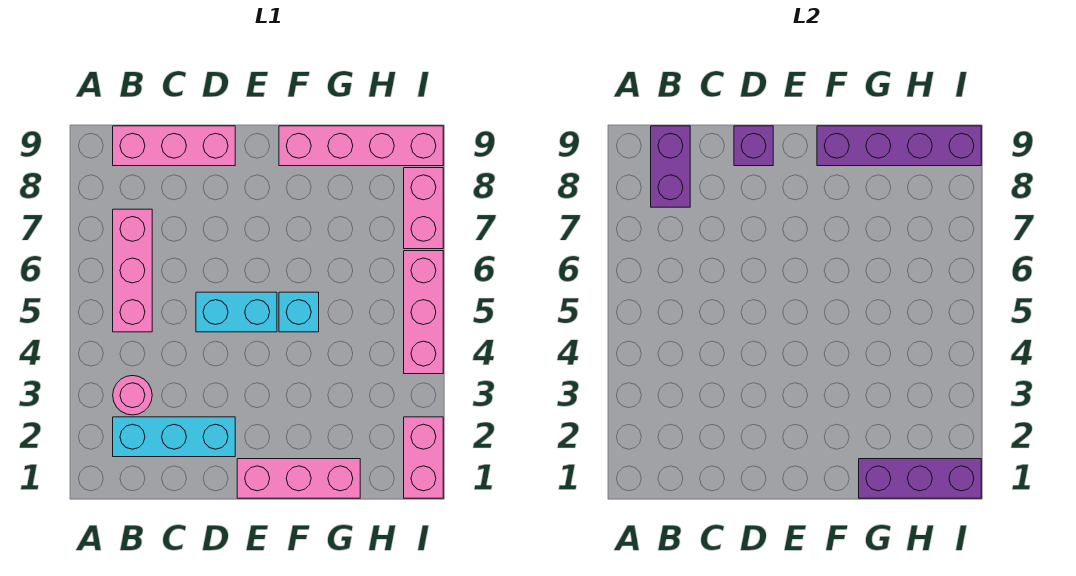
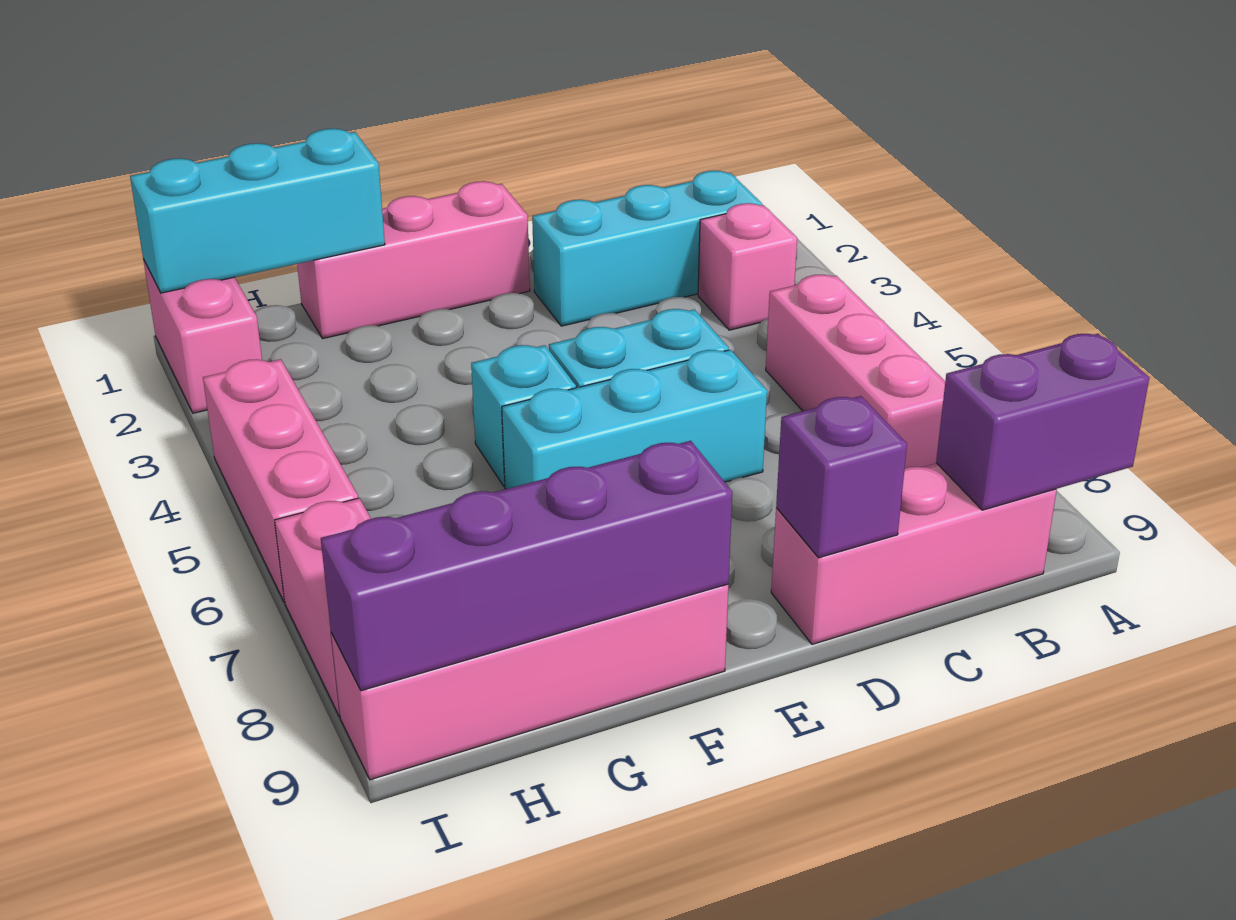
pink round brick B3 level 1 -> pink brick B3 level 1
purple brick B8:B9 level 2 -> purple brick A9:B9 level 2
none -> cyan brick D6:F6 level 1
purple brick G1:I1 level 2 -> cyan brick G1:I1 level 2

